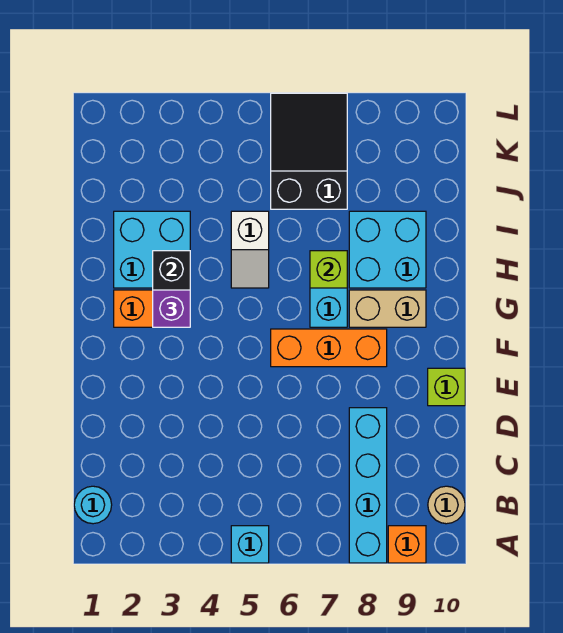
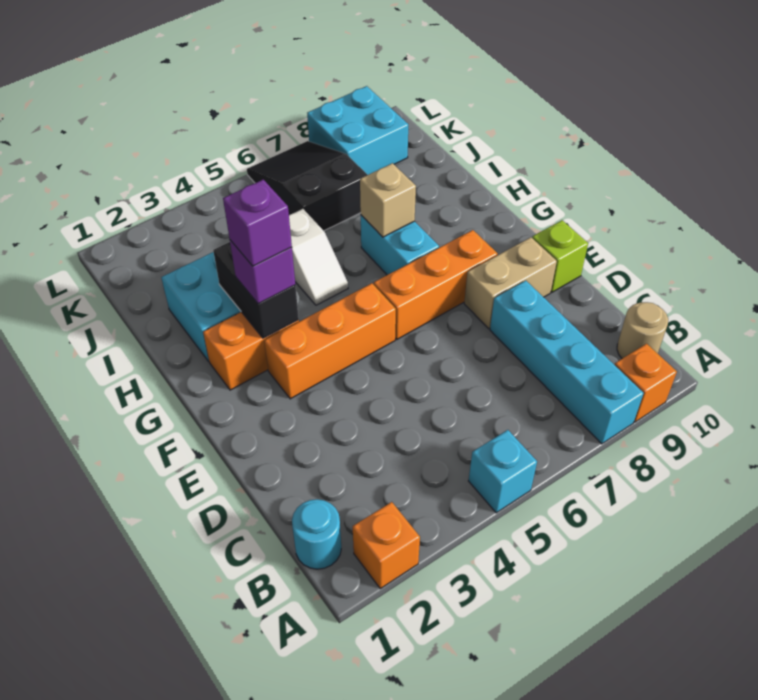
none -> orange brick A2 level 1
none -> orange brick F3:F5 level 1
none -> purple brick G3 level 4
tan brick G8:G9 level 1 -> tan brick E8:E9 level 1
lime brick H7 level 2 -> tan brick H7 level 2
cyan brick H8:I9 level 1 -> cyan brick K8:L9 level 1

